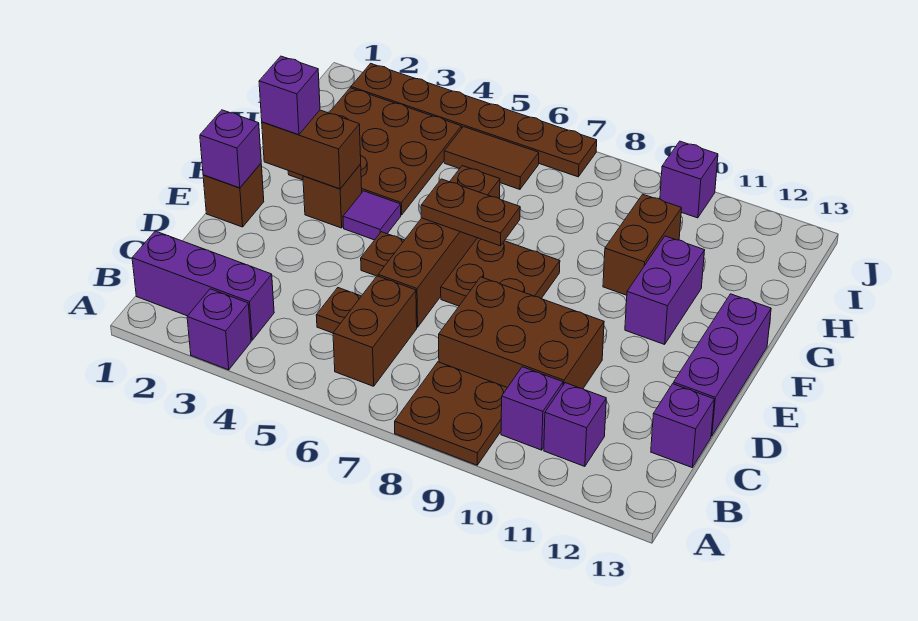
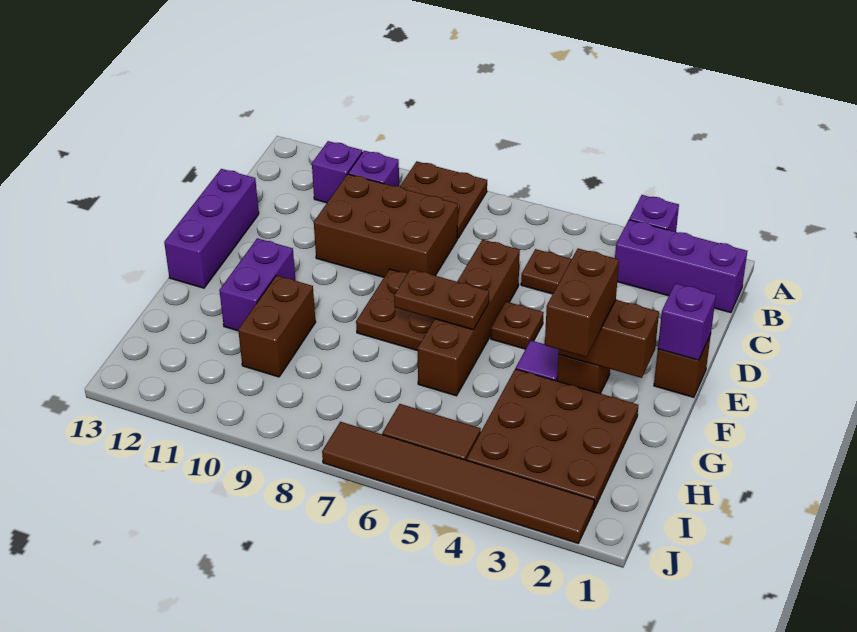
brown brick B6:C6 level 1 -> brown brick F3:G3 level 3
purple brick C13 level 1 -> none
purple brick F2 level 3 -> none
brown plate J2:J7 level 1 -> brown tile J2:J7 level 1
purple brick J10 level 1 -> none

